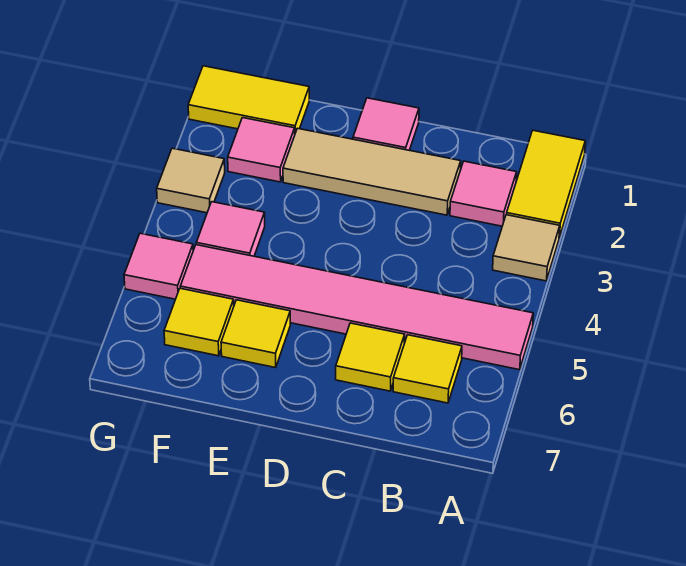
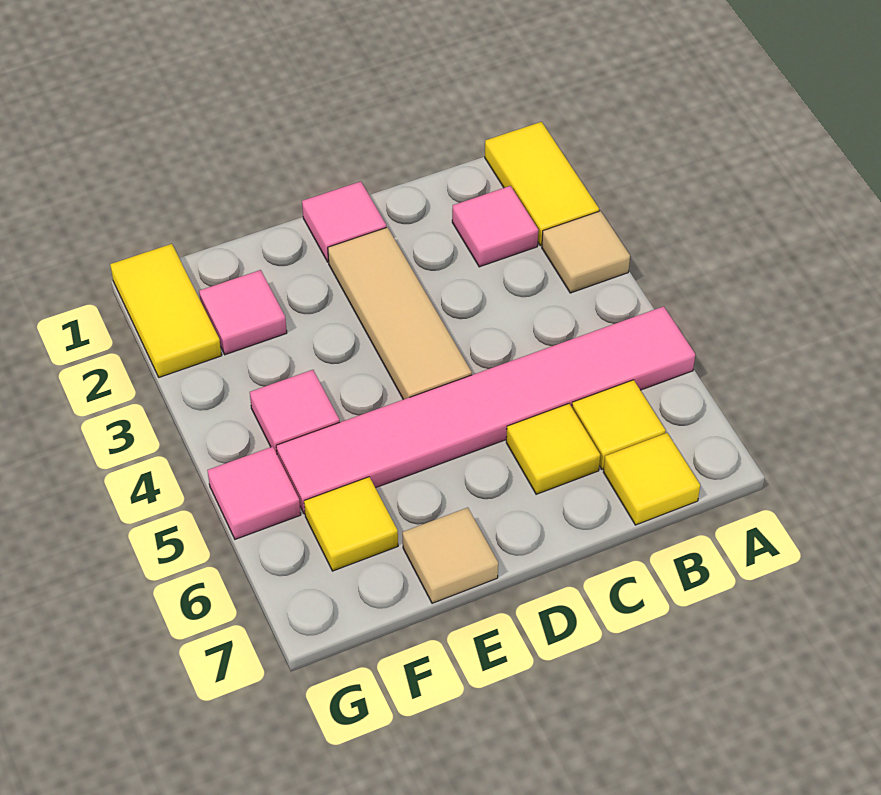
tan tile C2:E2 level 1 -> tan tile D2:D4 level 1
yellow tile E6 level 1 -> yellow tile B7 level 1
yellow tile F1:G1 level 1 -> yellow tile G1:G2 level 1
tan tile G3 level 1 -> tan tile E7 level 1

